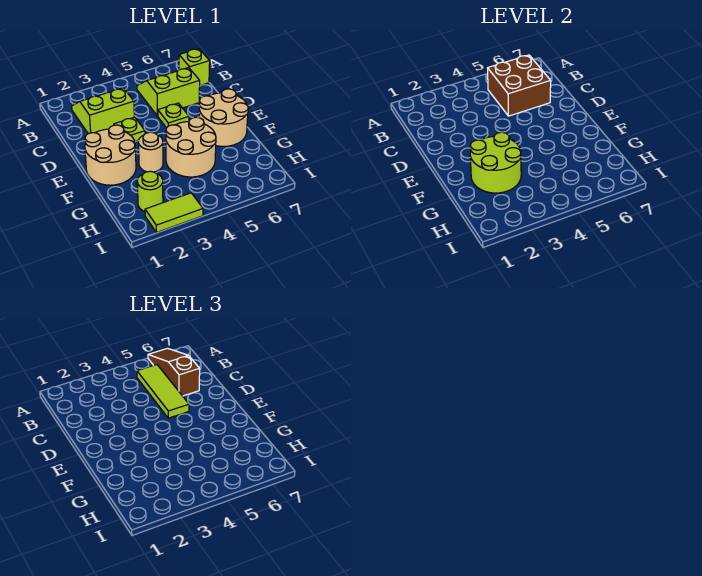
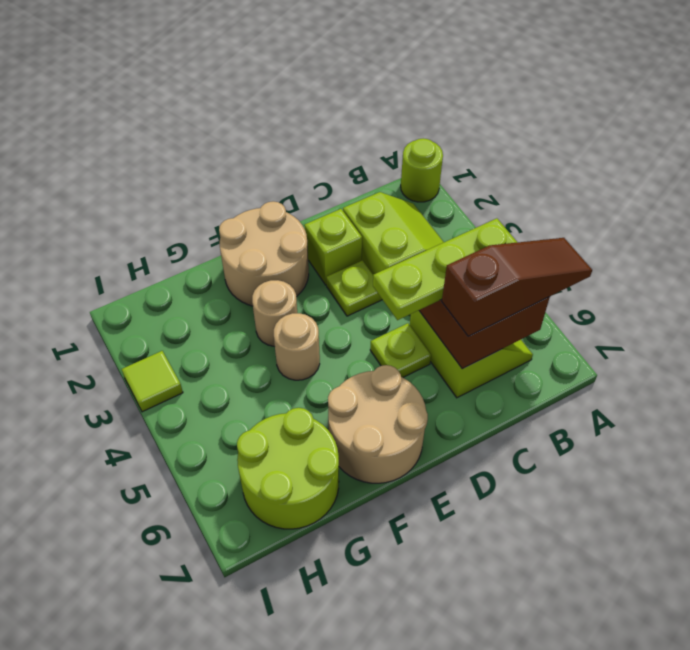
lime tile B5:D5 level 3 -> lime plate B5:D5 level 3
lime brick B7 level 1 -> lime brick D2 level 1
lime round brick F2:G3 level 2 -> lime round brick G6:H7 level 1
tan round brick F4:G5 level 1 -> tan round brick F4 level 1
lime round brick H2 level 1 -> lime round brick A1 level 1
lime tile I2:I3 level 1 -> lime tile I3 level 1

